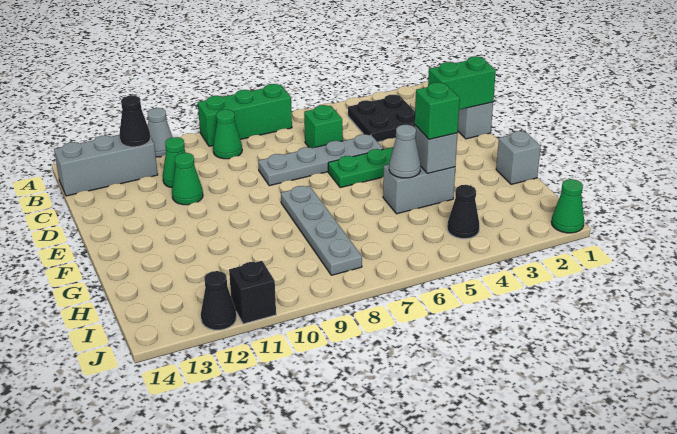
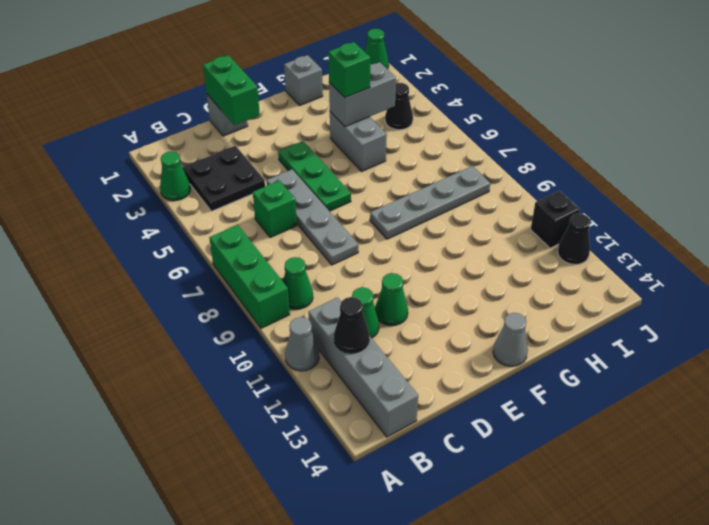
none -> green cone A3 level 1
grey brick B12:B14 level 1 -> grey brick B11:B14 level 1
grey brick G4 level 2 -> grey brick G4:H4 level 2
grey cone G5 level 2 -> grey cone F14 level 1

